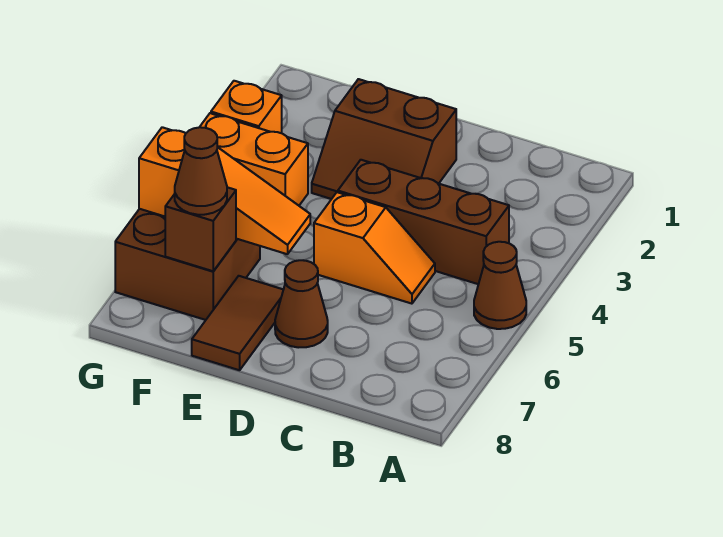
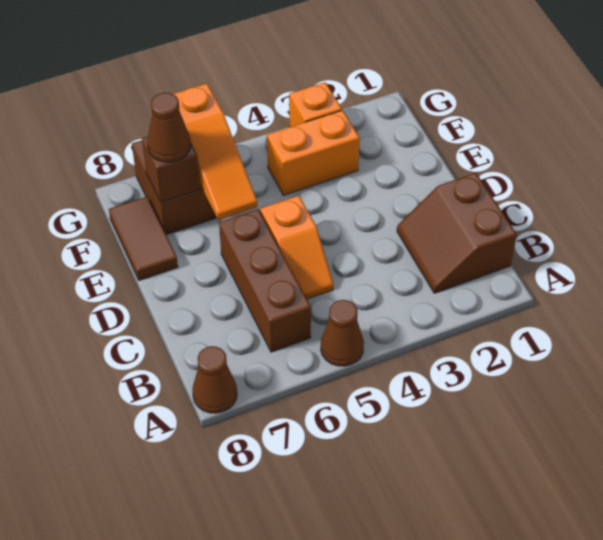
brown brick B4:D4 level 1 -> brown brick B6:D6 level 1
brown slope D2:E3 level 1 top 2 -> brown slope B1:C2 level 1 top 1
brown cone D7 level 1 -> brown cone A8 level 1
brown tile E7:E8 level 1 -> brown tile E8:F8 level 1
orange brick F4:G4 level 1 -> orange brick F3:F4 level 1

